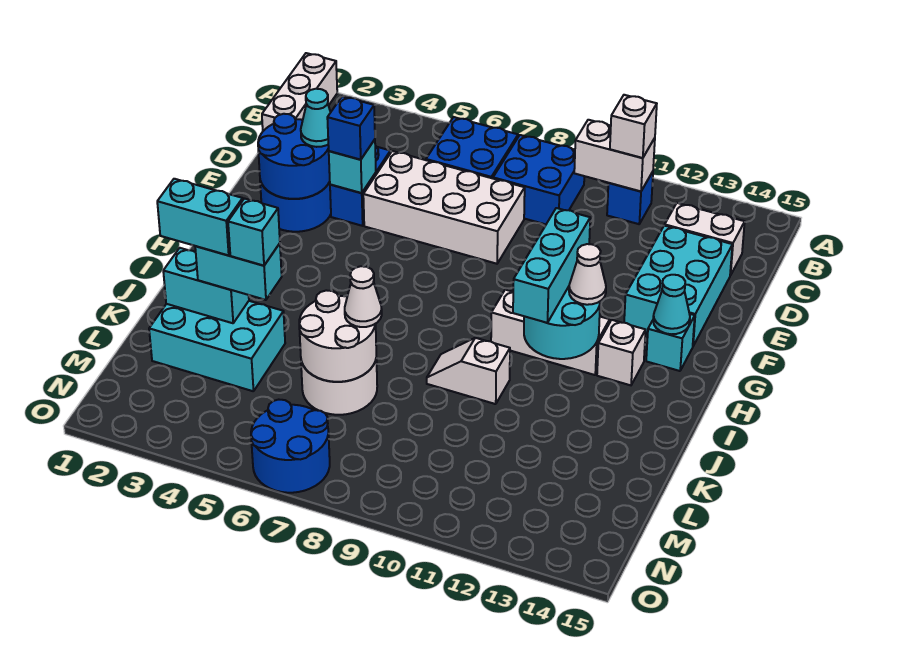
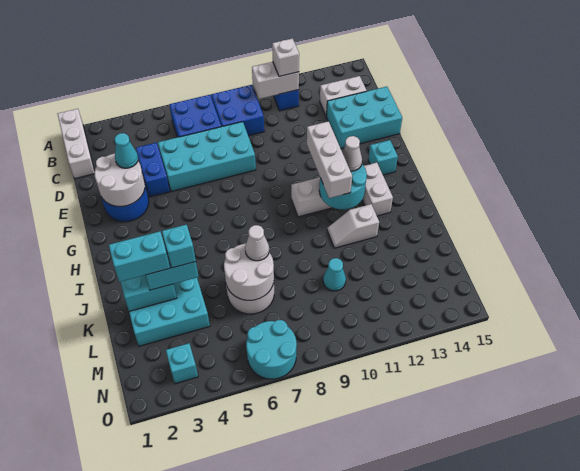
white brick D5:E8 level 1 -> cyan brick D5:E8 level 1
cyan brick D13:F14 level 1 -> cyan brick D13:E15 level 1
blue round brick E2:F3 level 2 -> white round brick E2:F3 level 2
cyan brick E4 level 2 -> cyan brick N3 level 1
blue brick E4 level 3 -> none
cyan brick G11:I11 level 3 -> white brick G11:I11 level 3
cyan cone G14 level 2 -> cyan cone L10 level 1
white brick H13 level 1 -> white brick H13:I13 level 1
white slope J9:J10 level 1 top 10 -> white slope J11:J12 level 1 top 12
blue round brick N6:O7 level 1 -> cyan round brick N6:O7 level 1

